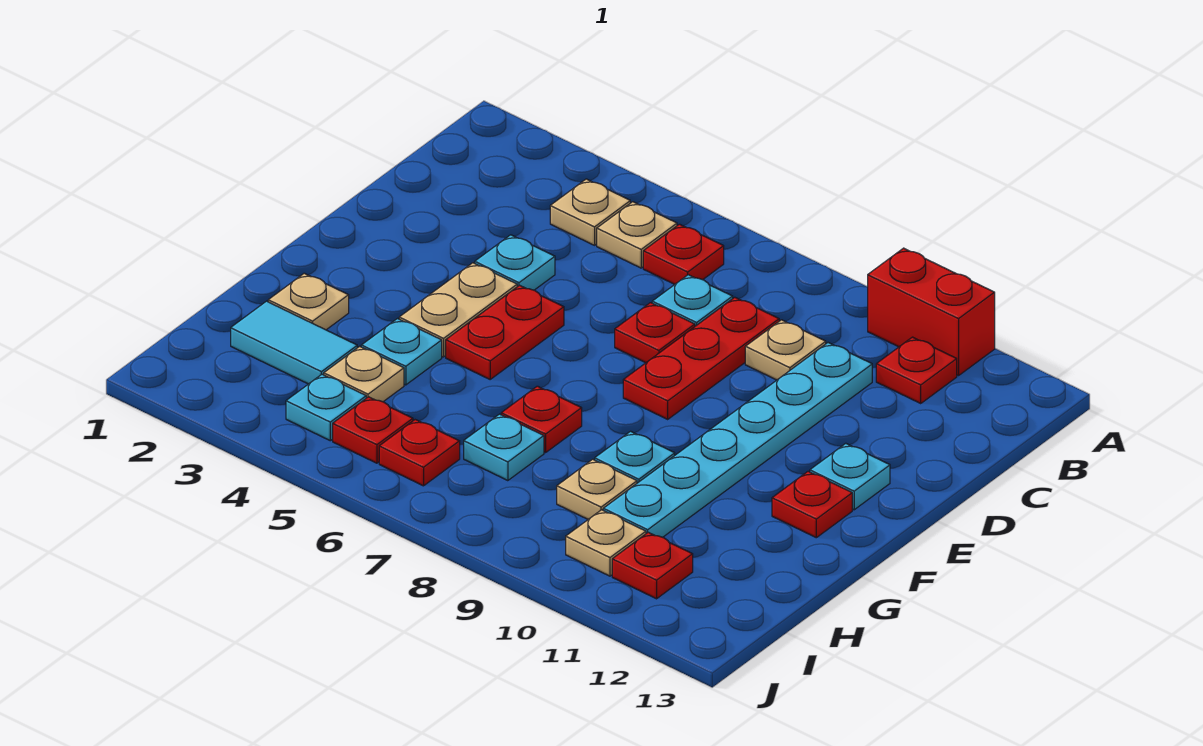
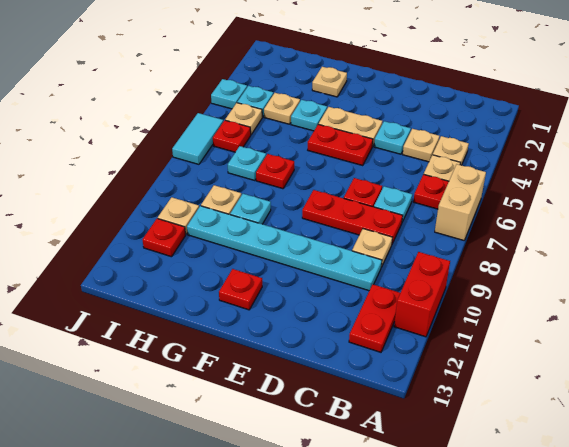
none -> tan brick A6:A7 level 1
red plate B11 level 1 -> red plate B11:B12 level 1
none -> tan plate C4 level 1
cyan plate E12 level 1 -> cyan plate J4 level 1
cyan tile H2:H3 level 1 -> cyan tile J6:J7 level 1
red plate I5 level 1 -> tan plate I5 level 1

